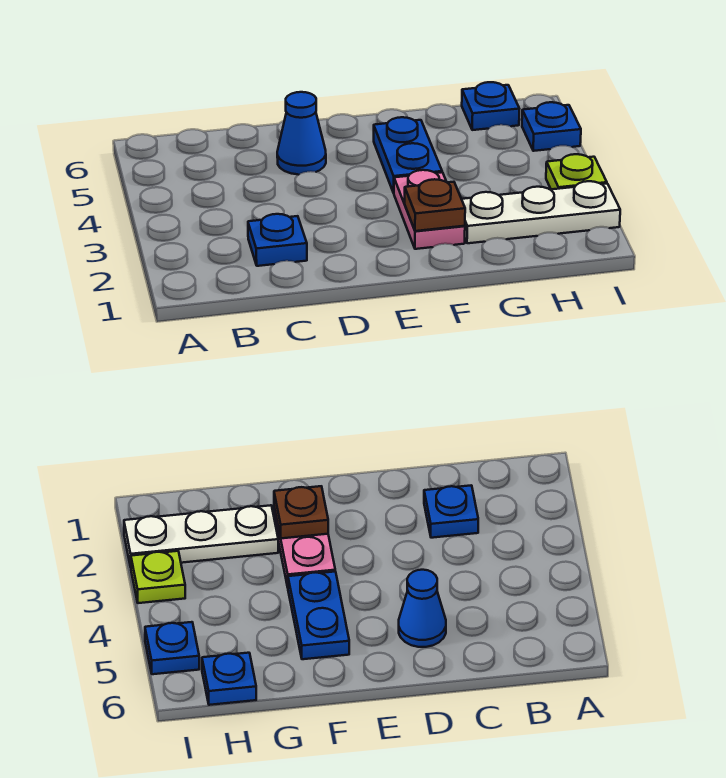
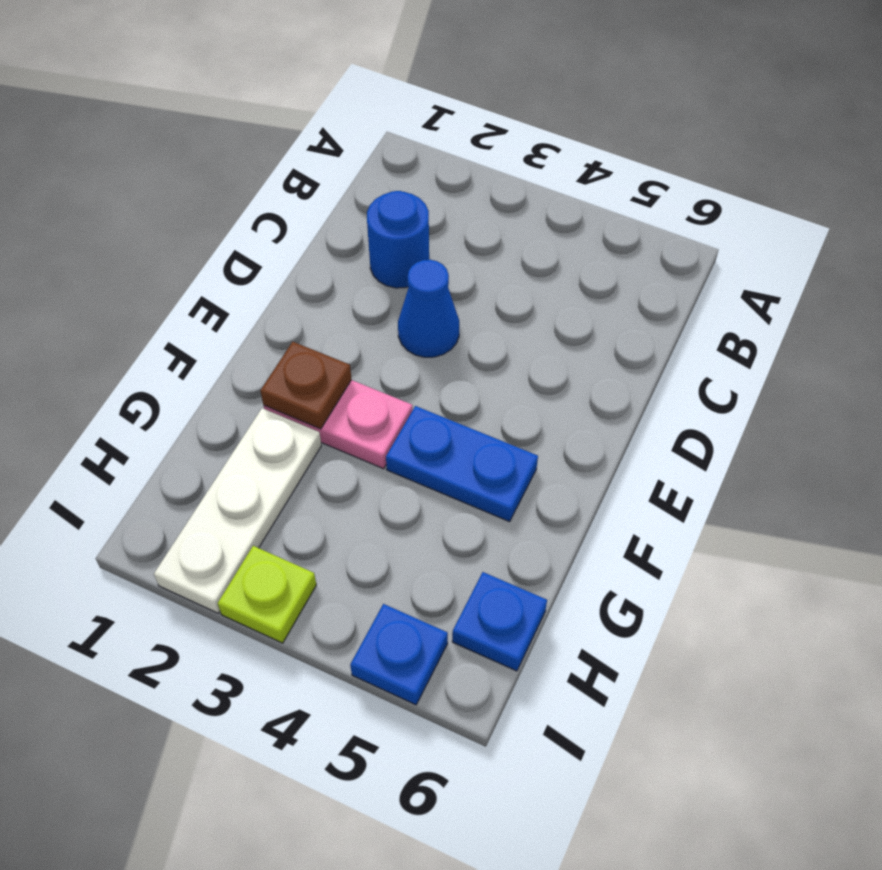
blue plate C2 level 1 -> blue round brick C2 level 1
blue cone D5 level 1 -> blue cone D3 level 1

